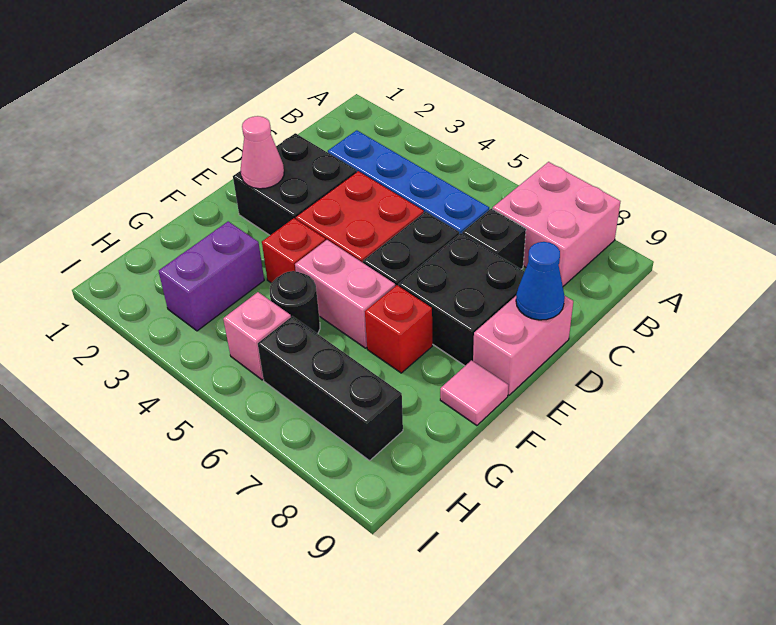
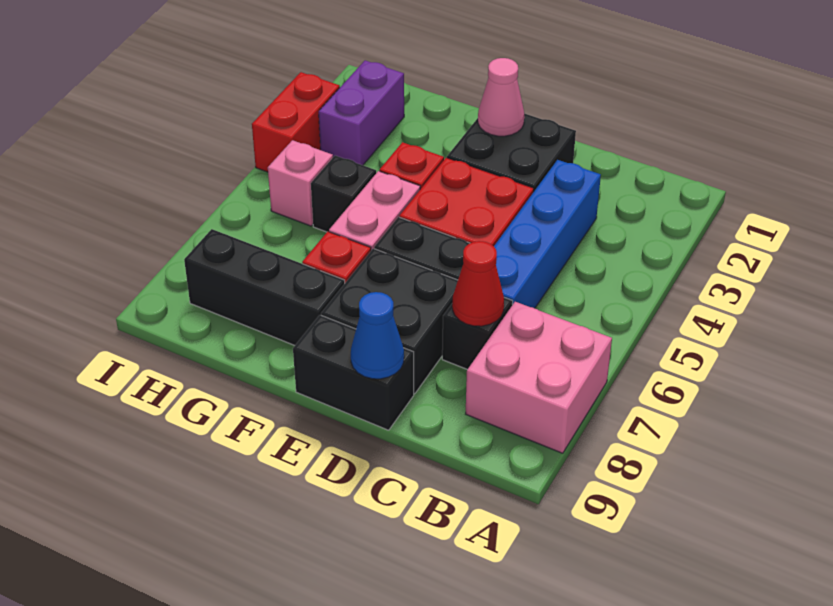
none -> red cone C7 level 2
pink brick D9:E9 level 1 -> black brick D9:E9 level 1
pink tile F9 level 1 -> none
purple brick G3:H3 level 1 -> purple brick H2:H3 level 1
black round brick G5 level 1 -> black brick G5 level 1
black brick H6:H8 level 1 -> black brick F8:H8 level 1
none -> red brick I3:I4 level 1

